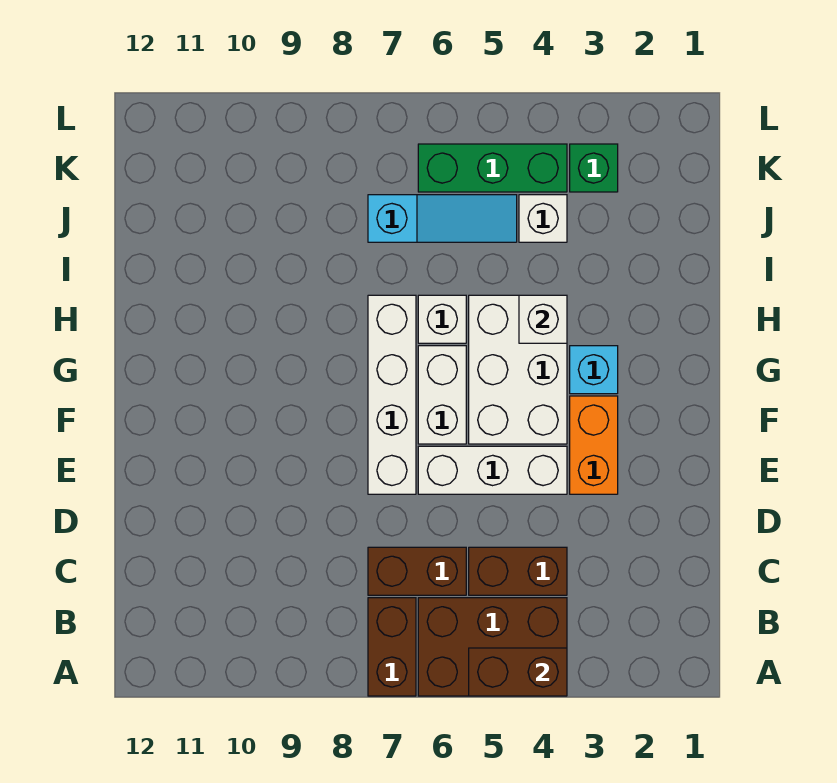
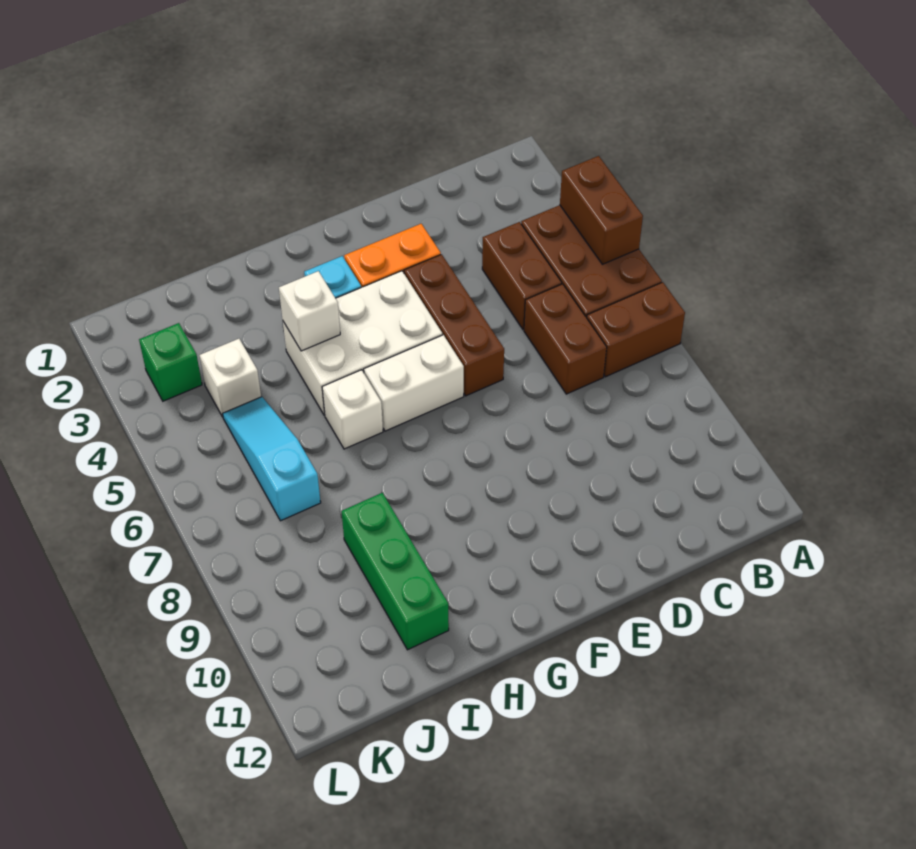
white brick E4:E6 level 1 -> brown brick E4:E6 level 1
white brick E7:H7 level 1 -> none
green brick K4:K6 level 1 -> green brick I9:I11 level 1

